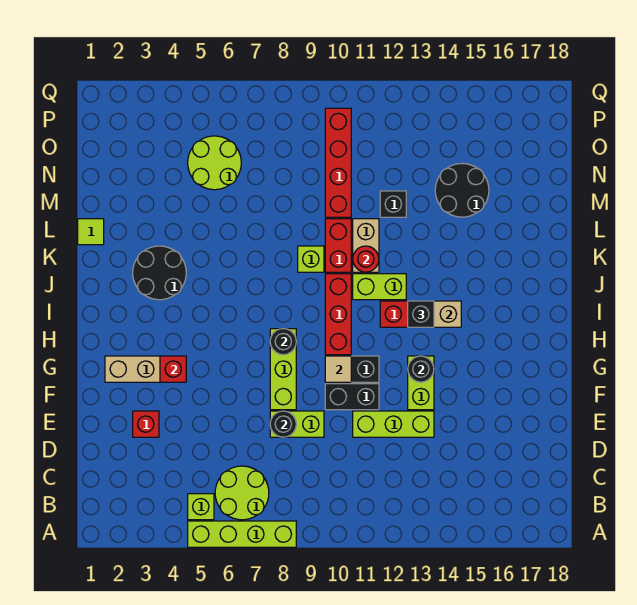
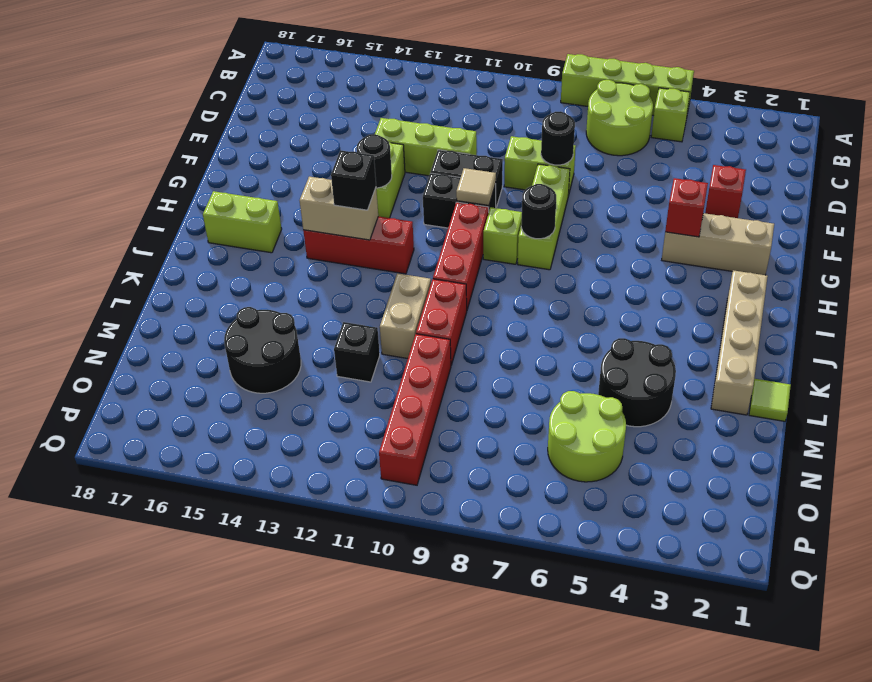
none -> tan brick I2:L2 level 1
black round brick J3:K4 level 1 -> black round brick L4:M5 level 1
lime brick J11:J12 level 1 -> lime brick I16:I17 level 1
lime brick K9 level 1 -> lime brick H9 level 1
red round brick K11 level 2 -> none

